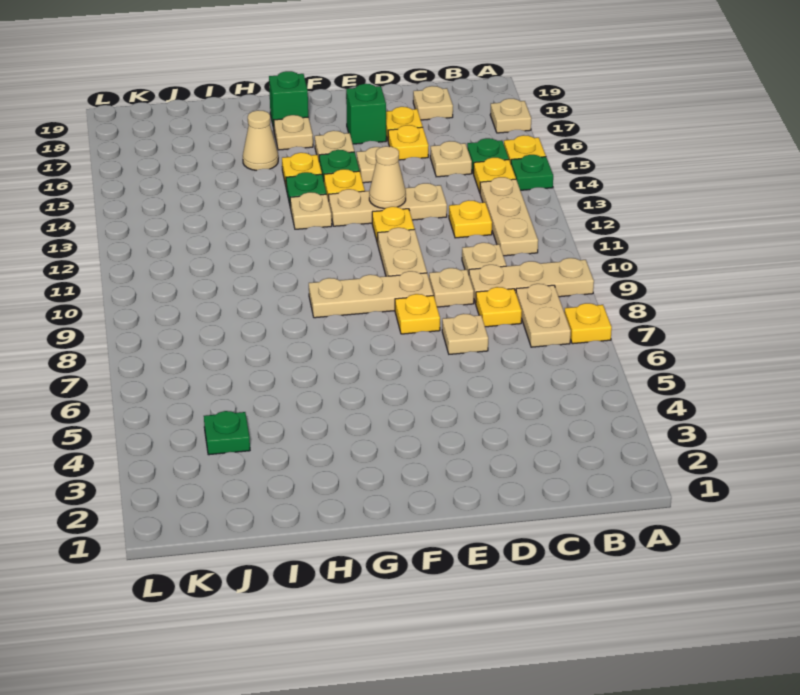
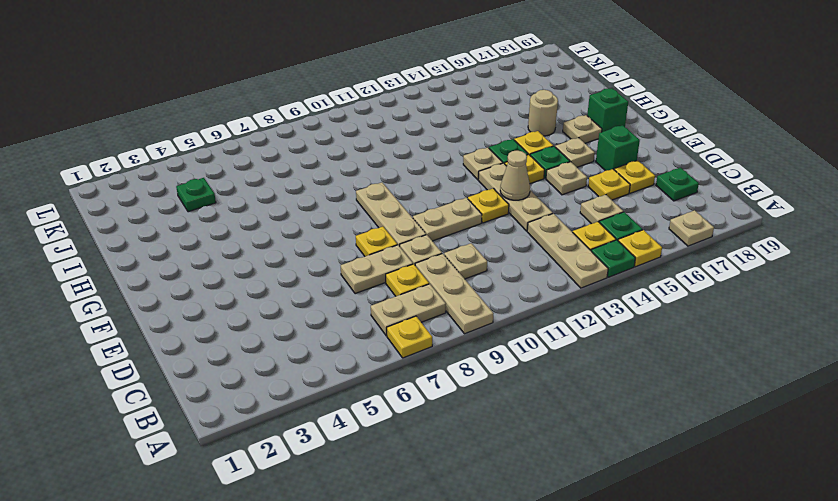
tan plate B11:B13 level 1 -> tan plate A13:C13 level 1
yellow plate C12 level 1 -> none
tan plate C18 level 1 -> green plate C18 level 1
tan plate D7 level 1 -> tan plate D7:D8 level 1
tan cone H16 level 1 -> tan round brick H16 level 1

